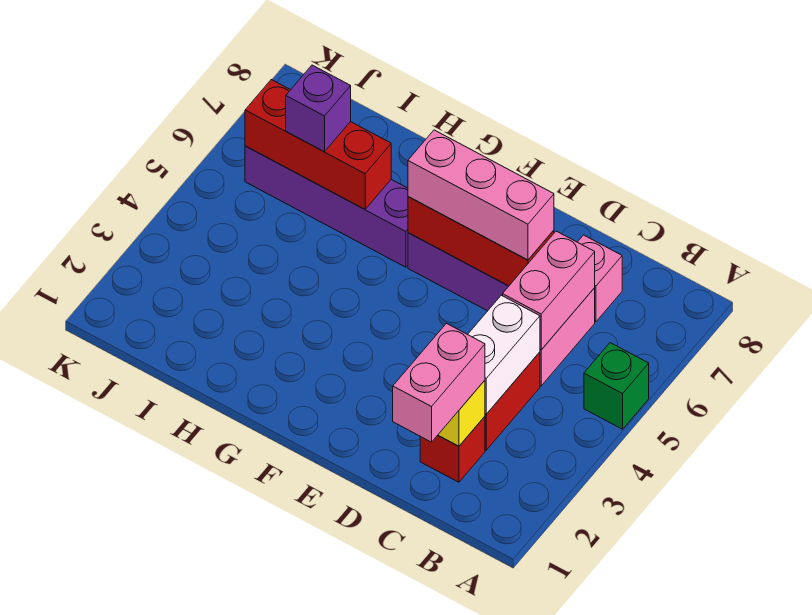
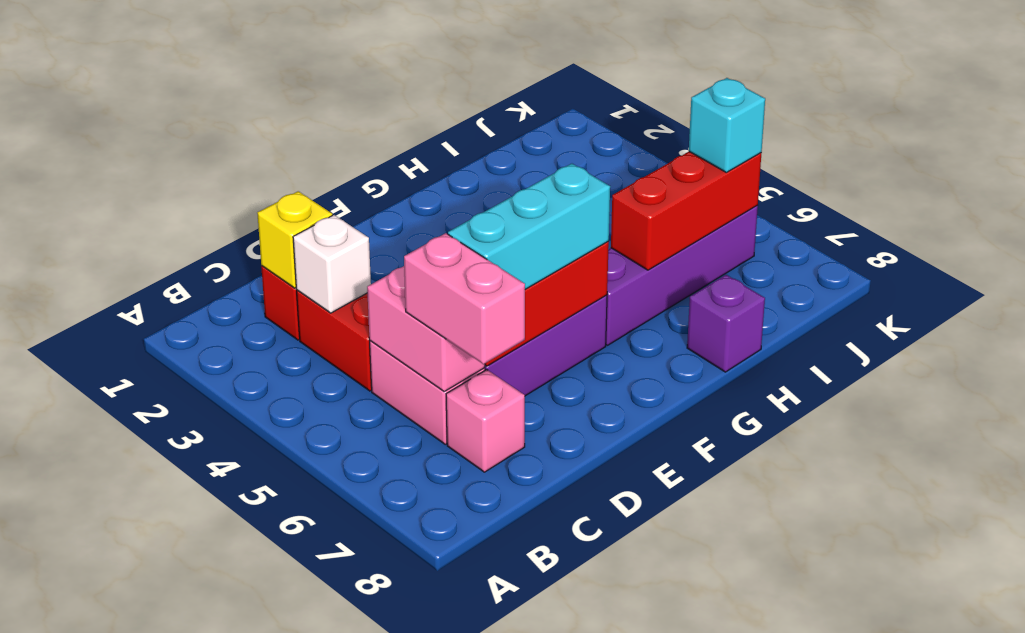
green brick A5 level 1 -> none
pink brick C1:C2 level 3 -> pink brick C6:C7 level 3
white brick C3:C4 level 2 -> white brick C3 level 2
pink brick D6:F6 level 3 -> cyan brick D6:F6 level 3
purple brick I6 level 3 -> purple brick H8 level 1
none -> cyan brick J6 level 3

